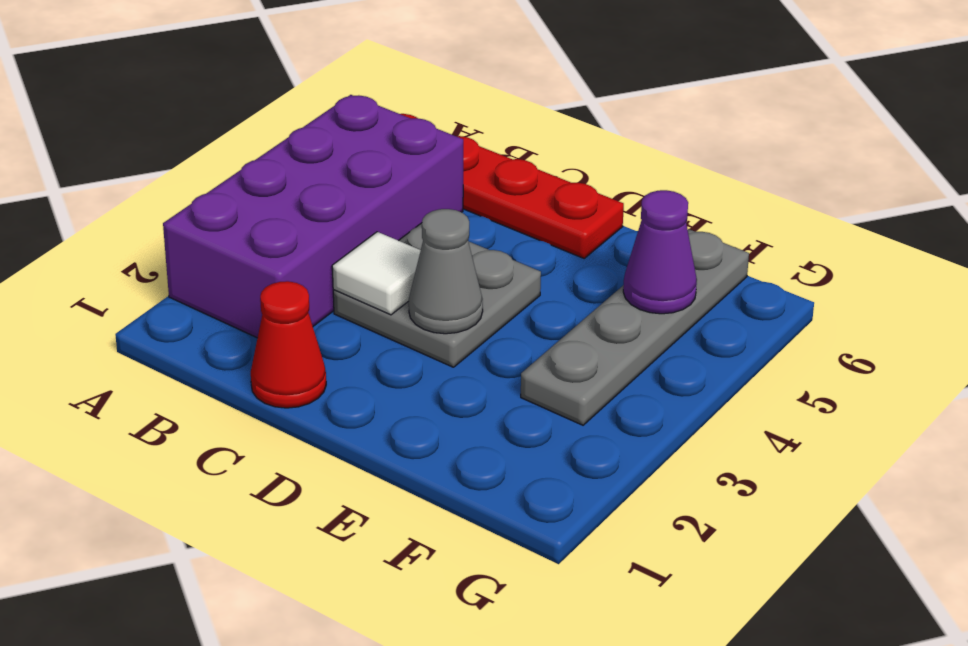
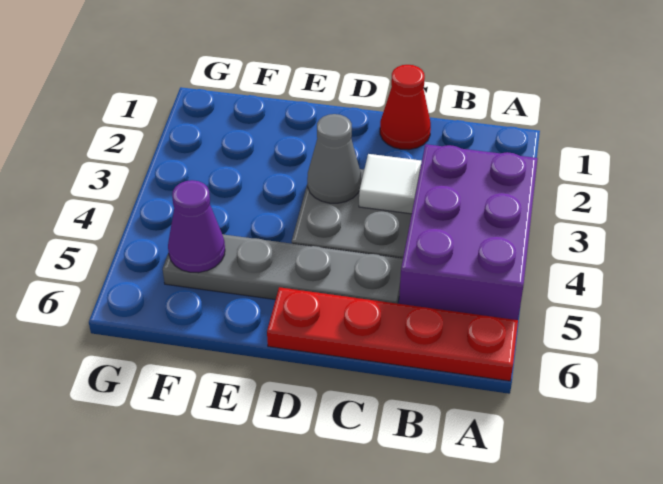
purple brick A2:B5 level 1 -> purple brick A3:B5 level 1
grey plate F3:F6 level 1 -> grey plate C5:F5 level 1

